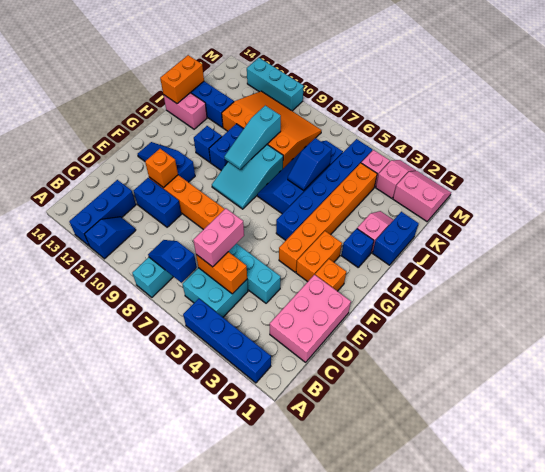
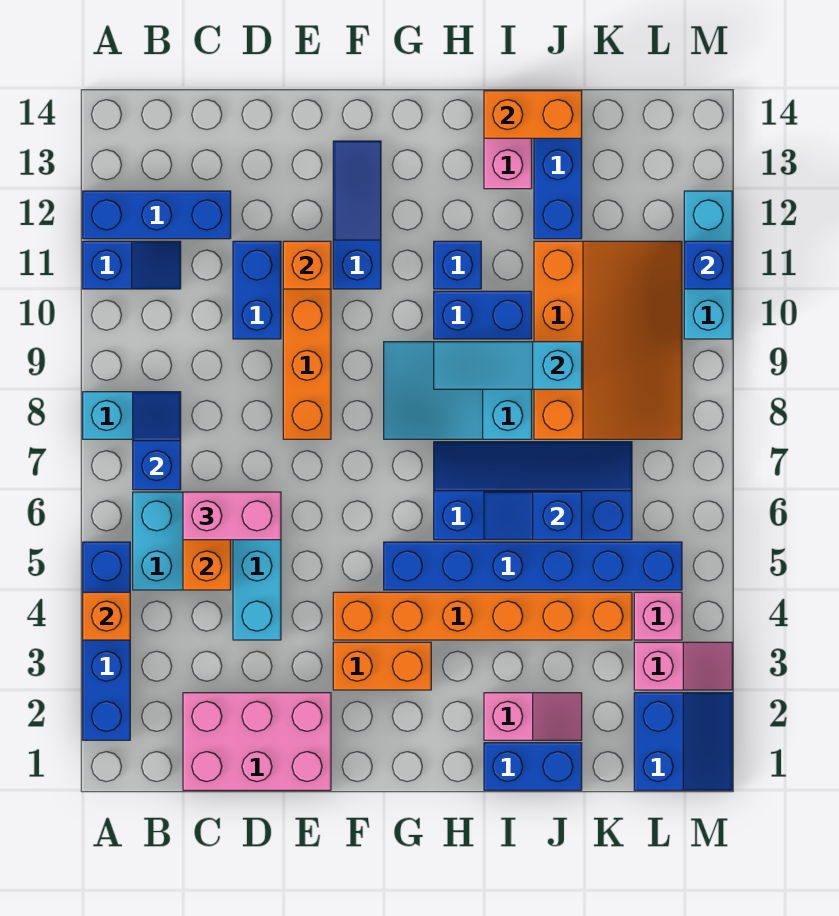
orange brick F2 level 1 -> orange brick A4 level 2
blue brick H2 level 1 -> blue brick M11 level 2
pink slope L1:M2 level 1 top L -> blue slope L1:M2 level 1 top L

